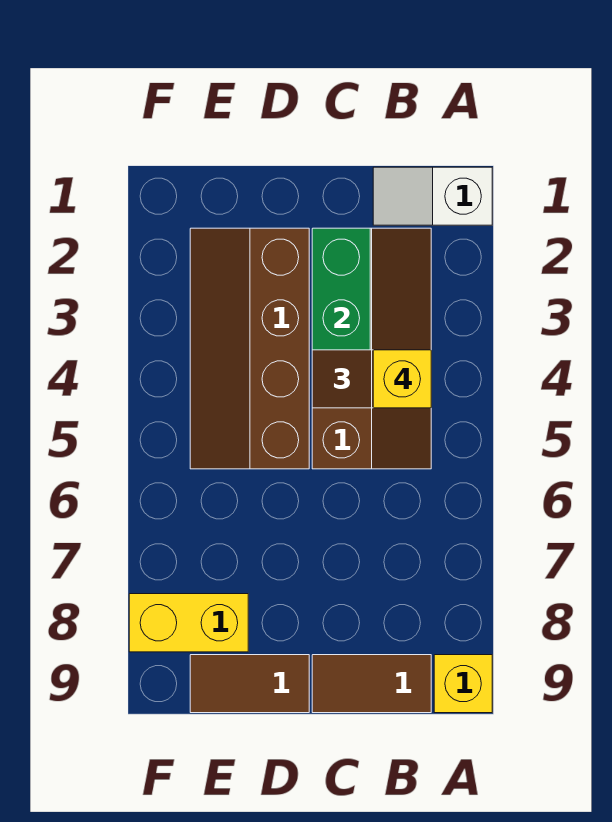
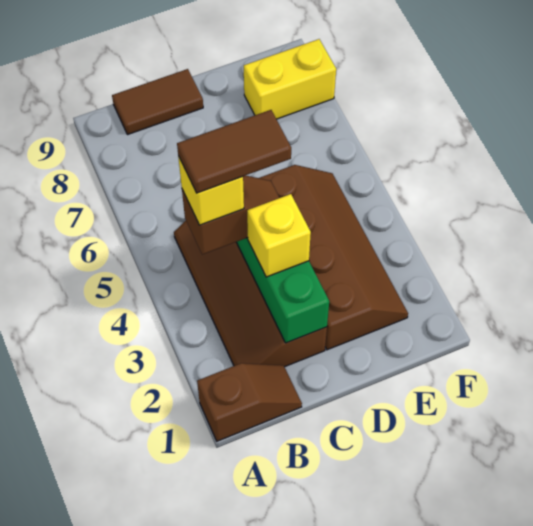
white slope A1:B1 level 1 top A -> brown slope A1:B1 level 1 top A
yellow brick A9 level 1 -> yellow brick C3 level 3
brown tile D9:E9 level 1 -> brown tile B4:C4 level 5

